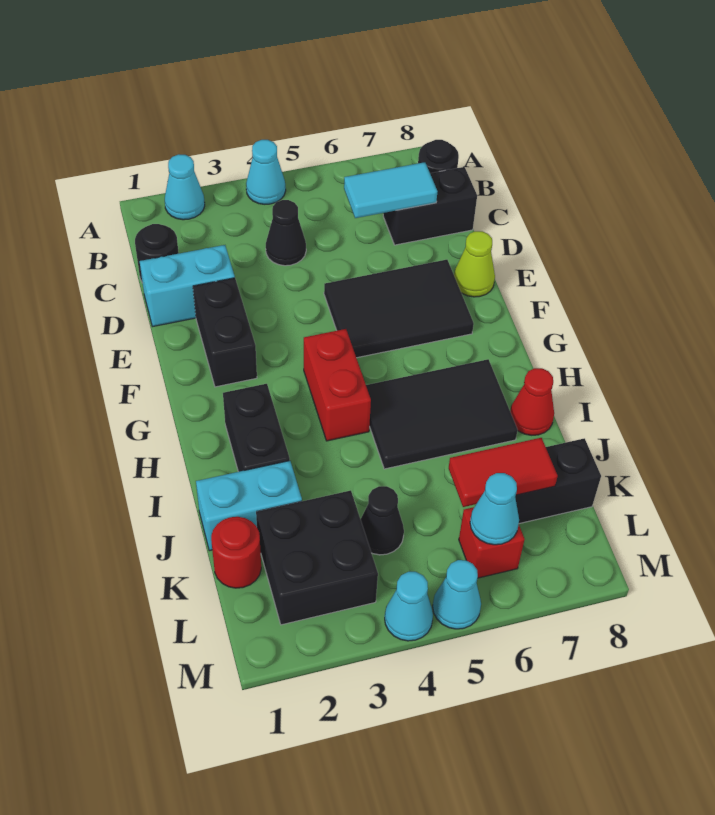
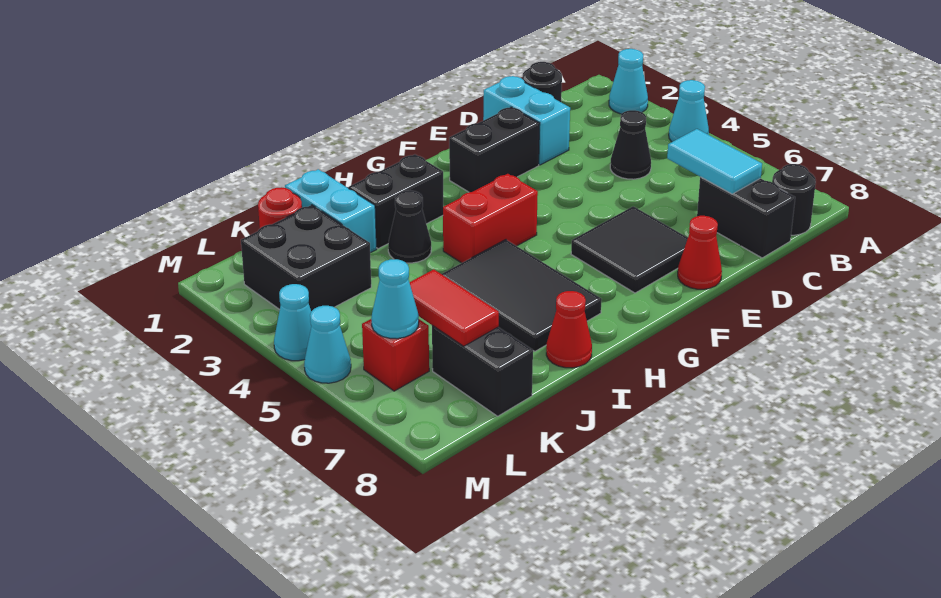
black tile E5:F7 level 1 -> black tile E6:F7 level 1
lime cone E8 level 1 -> red cone E8 level 1
black cone K4 level 1 -> black cone I3 level 1

